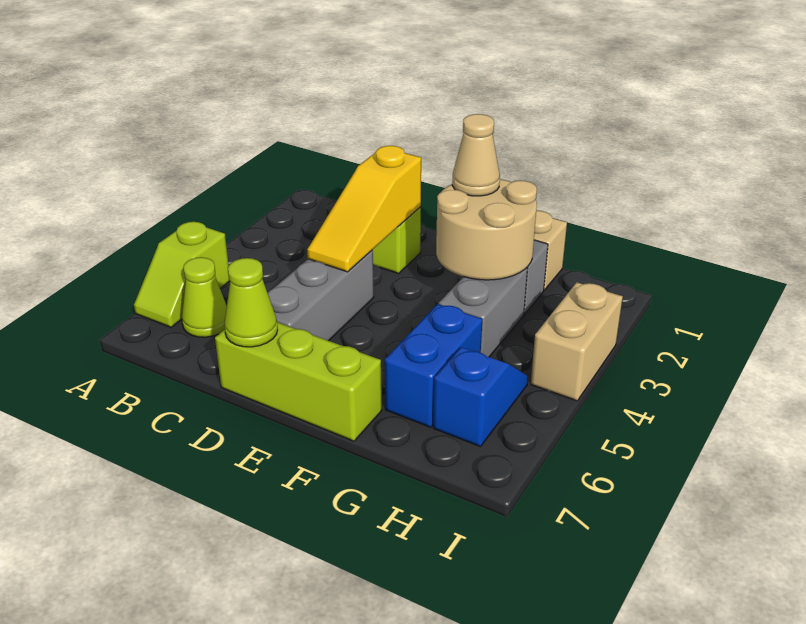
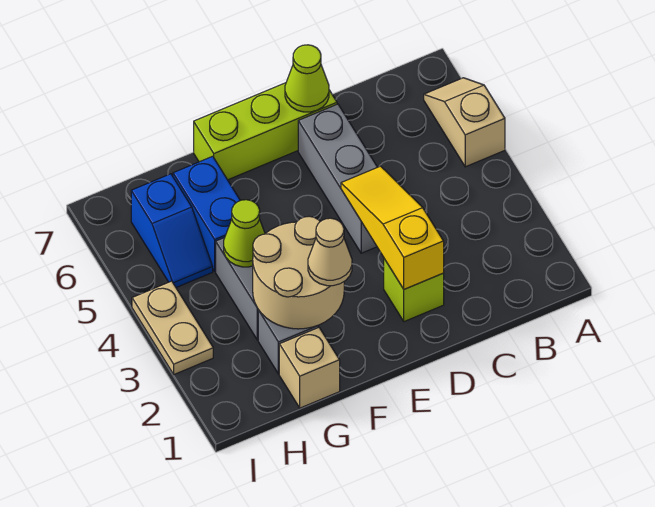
lime slope A5:A6 level 1 top 5 -> tan slope A5:A6 level 1 top 5
lime cone B6 level 1 -> lime cone G4 level 2
tan brick I3:I4 level 1 -> tan plate I3:I4 level 1

